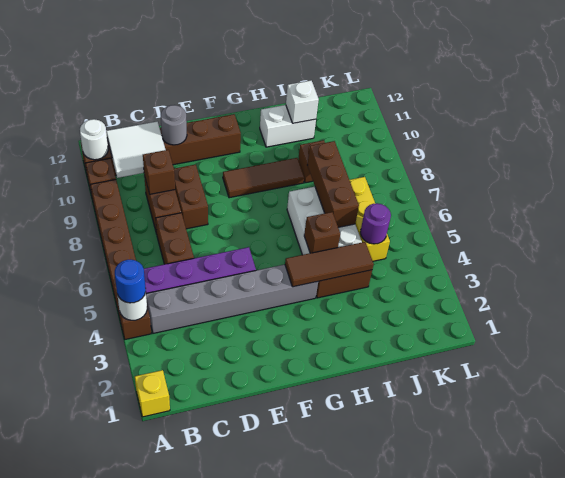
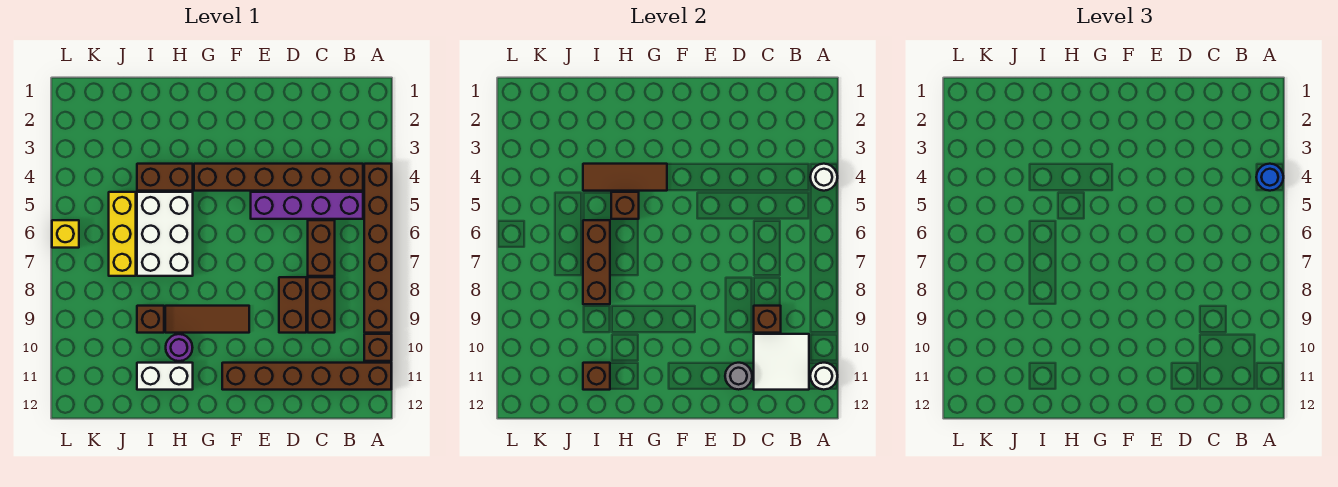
yellow brick A1 level 1 -> yellow brick L6 level 1
grey brick B4:G4 level 1 -> brown brick B4:G4 level 1
white brick I11 level 2 -> brown brick I11 level 2
purple round brick J5 level 2 -> purple round brick H10 level 1

